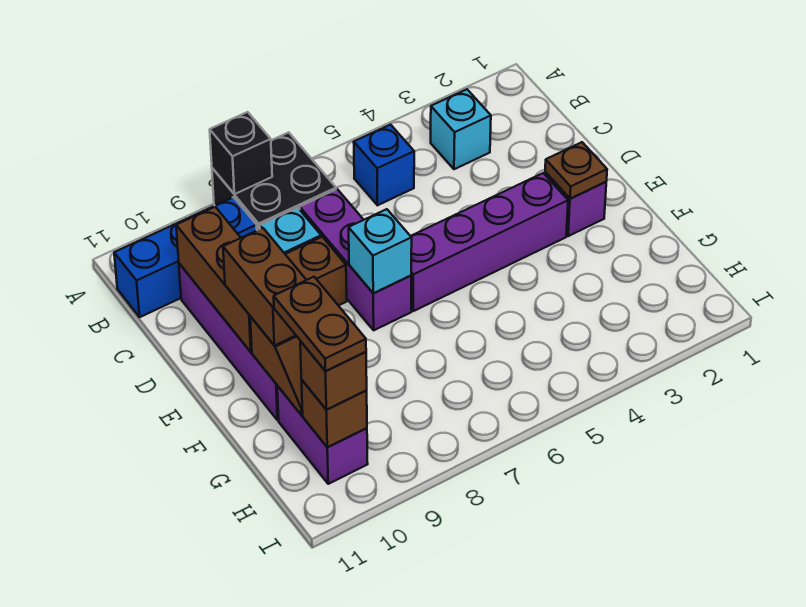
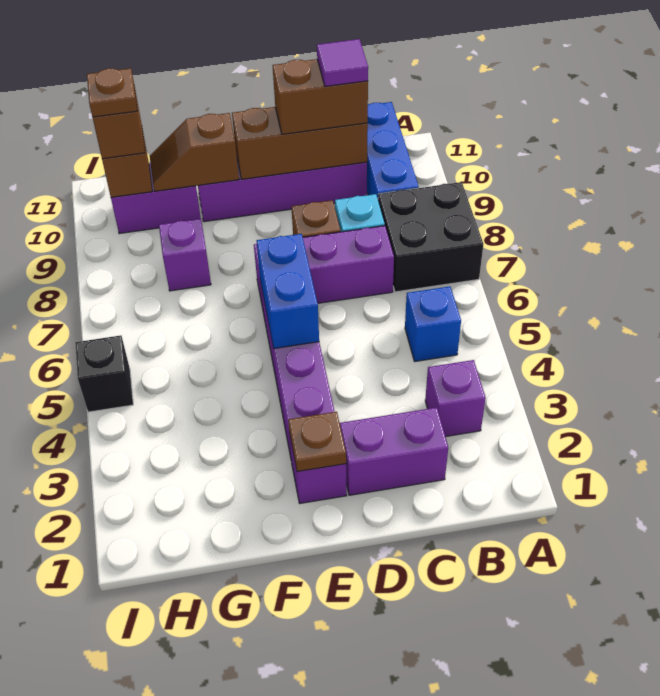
black brick A8 level 2 -> black brick I5 level 1
cyan brick B3 level 1 -> purple brick B3 level 1
none -> purple brick C2:D2 level 1
none -> purple tile C10 level 4
none -> blue brick E5:E6 level 2
cyan brick E7 level 2 -> none
brown brick E10:F10 level 3 -> brown brick C10:D10 level 3
none -> purple brick G8 level 1
brown plate G10:H10 level 4 -> brown plate H10 level 4

